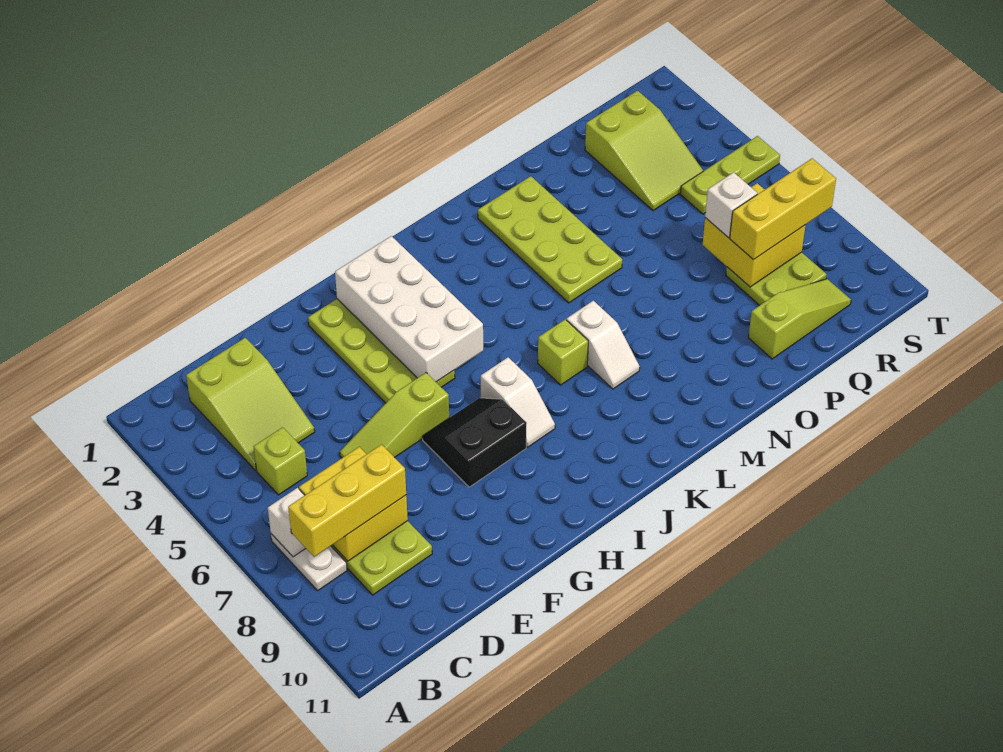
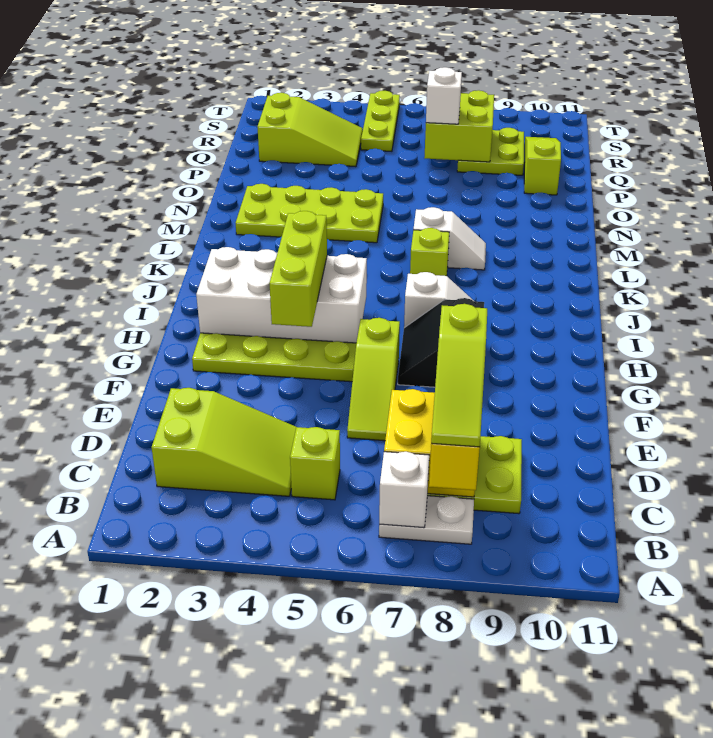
none -> lime slope B8:D8 level 4 top D
none -> lime brick G4:I4 level 3
yellow brick Q7:R8 level 2 -> lime brick Q7:R8 level 2
yellow brick Q8:S8 level 3 -> none

